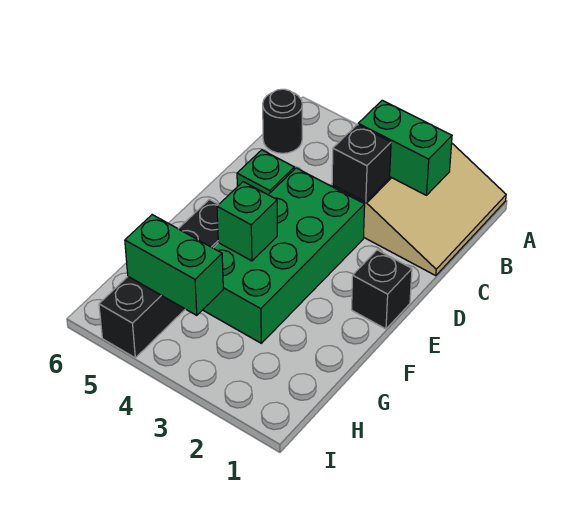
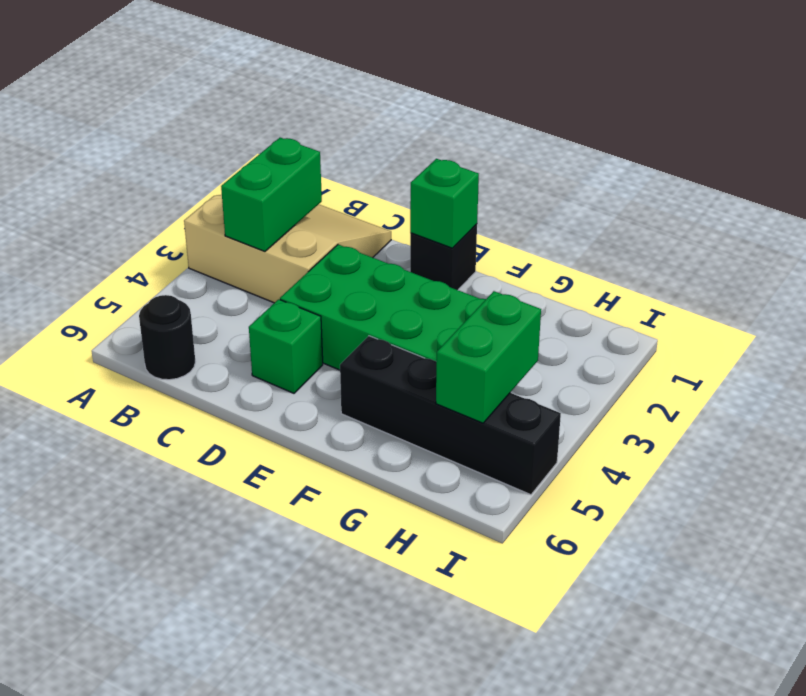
black brick C3 level 2 -> none
green brick F4 level 2 -> green brick E1 level 2

